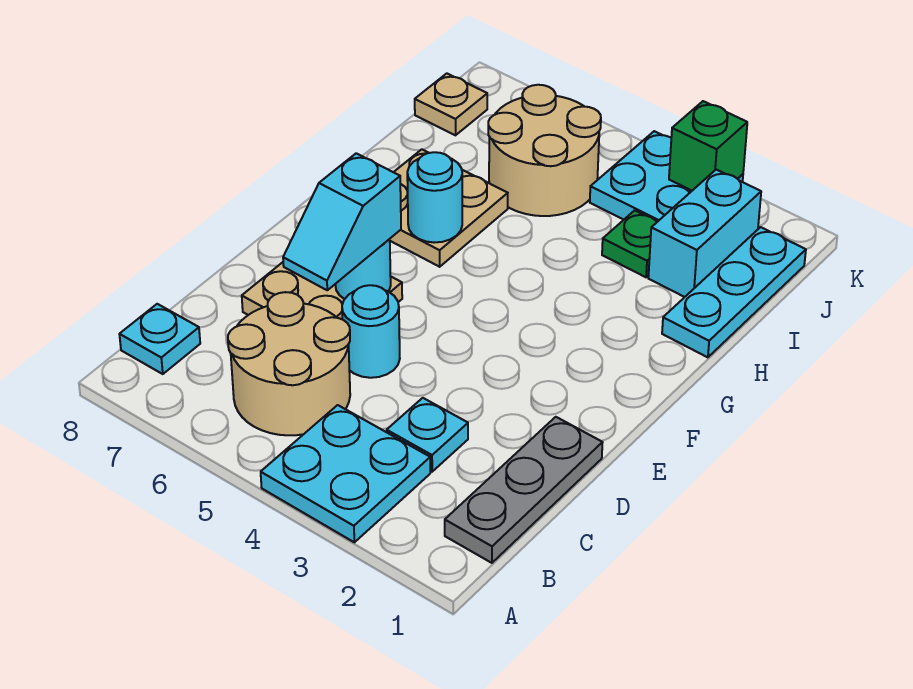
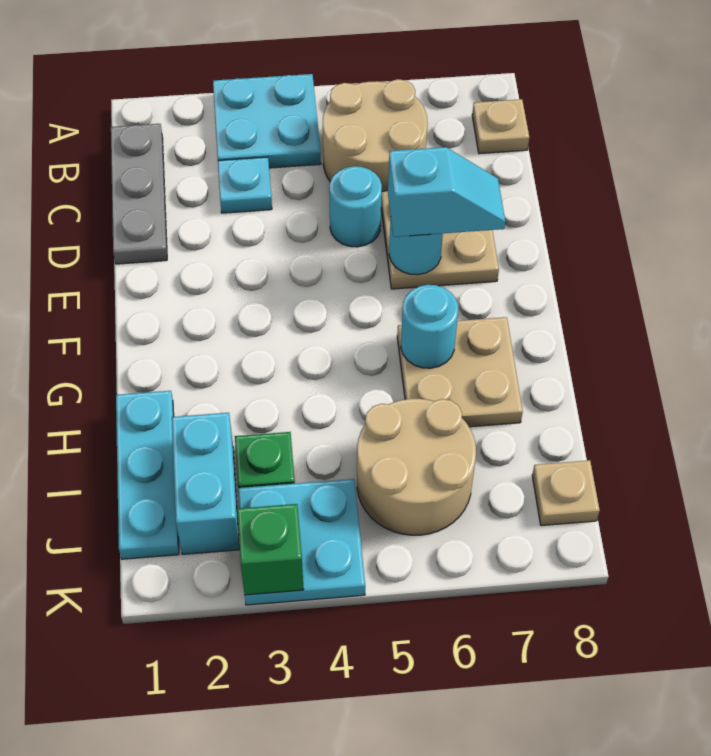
cyan plate B8 level 1 -> tan plate B8 level 1
cyan slope D6:E6 level 3 top E -> cyan slope E6:E7 level 3 top 6

